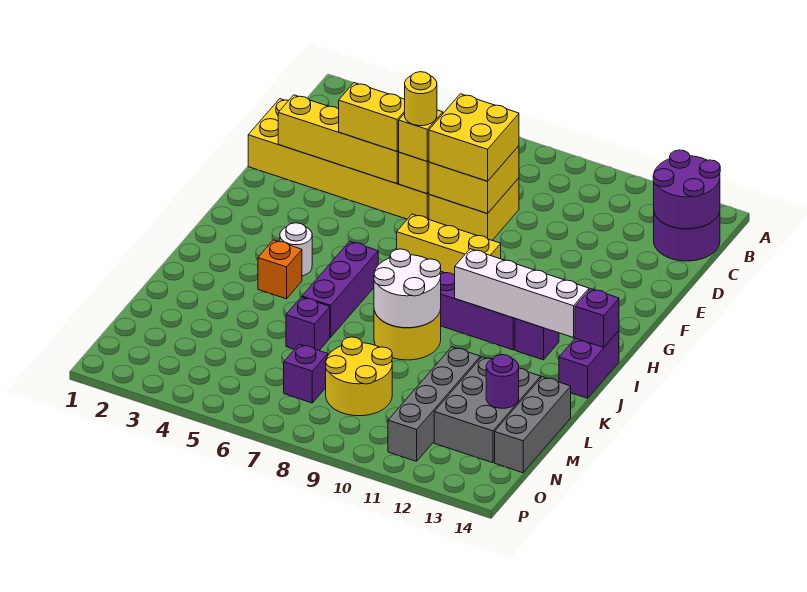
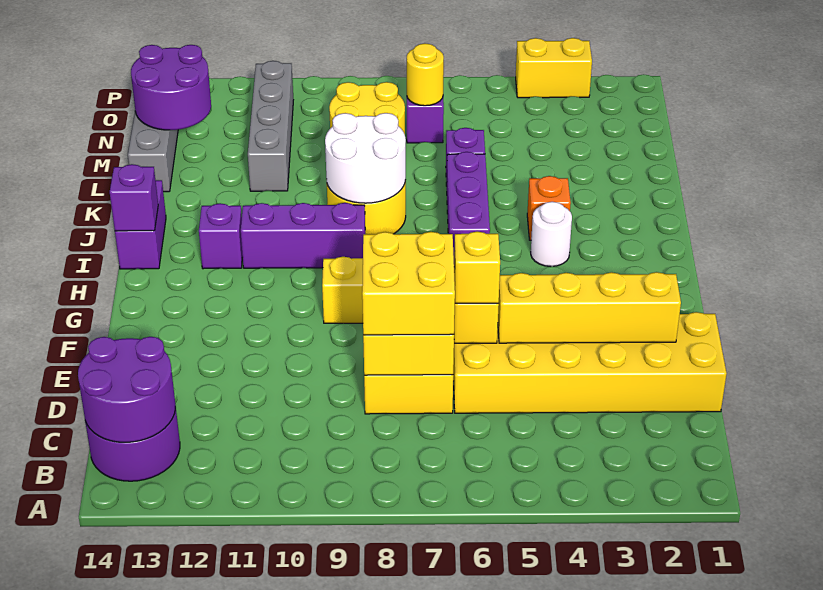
yellow brick E4:E5 level 3 -> yellow brick P3:P4 level 1
yellow round brick E6 level 4 -> yellow round brick N7 level 2
white brick I10:I13 level 2 -> none
grey brick L12:N13 level 1 -> none
purple round brick M13 level 2 -> purple round brick M13:N14 level 2

